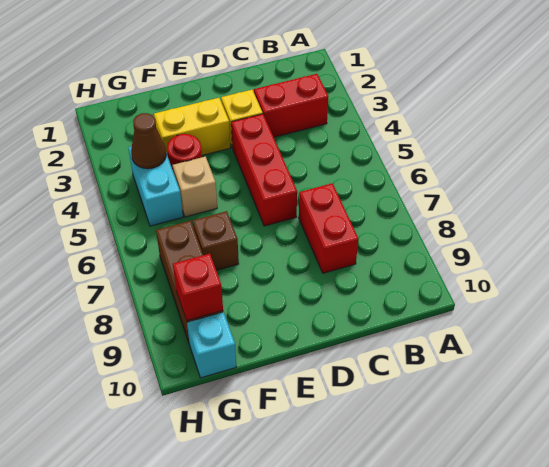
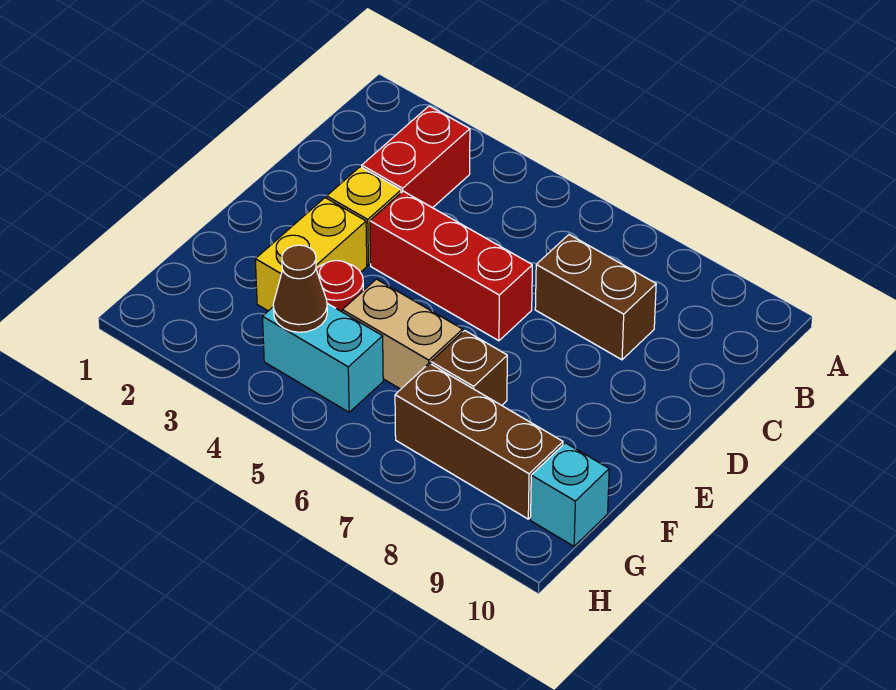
red brick C7:C8 level 1 -> brown brick C7:C8 level 1
tan brick F5 level 1 -> tan brick F5:F6 level 1
red brick G9 level 2 -> none

